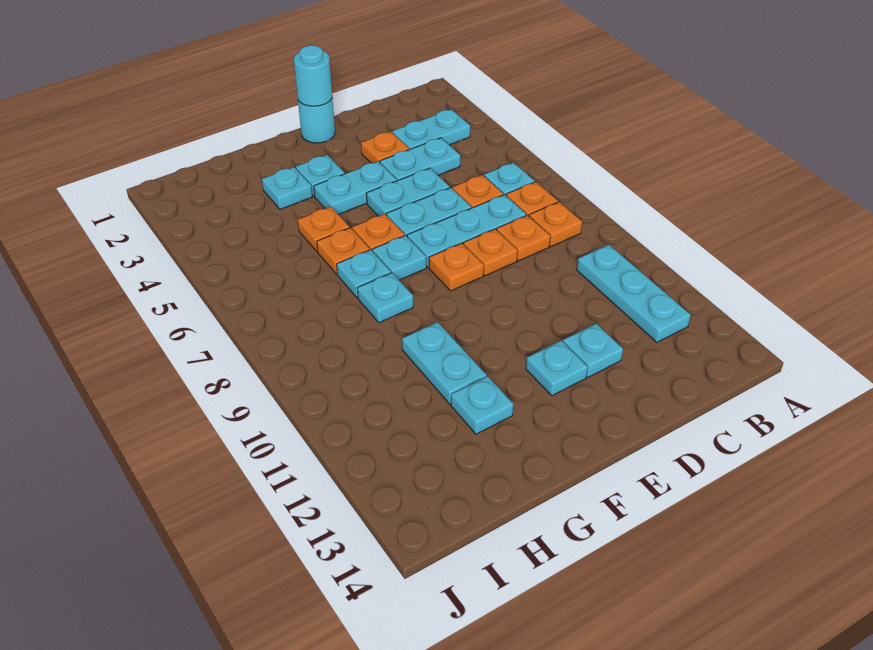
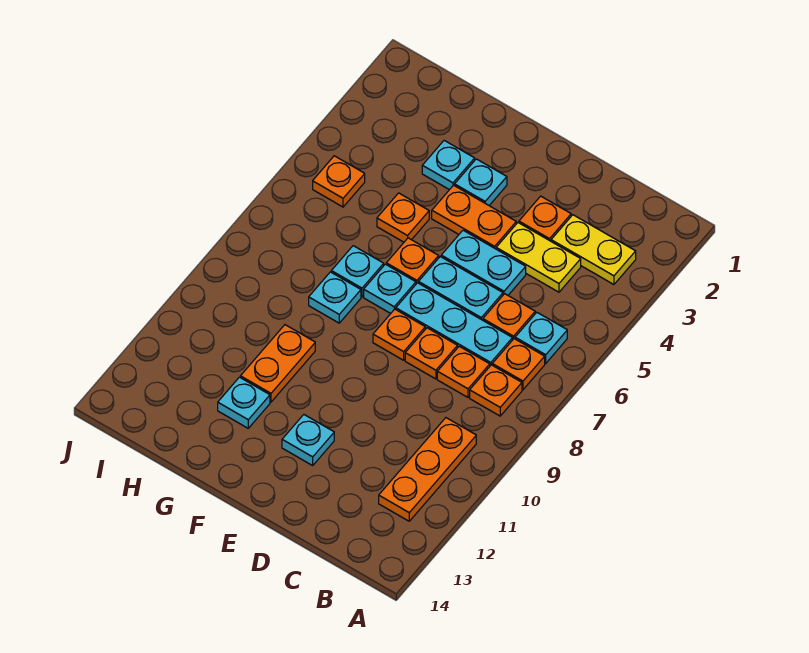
cyan plate B3:C3 level 1 -> yellow plate B3:C3 level 1
cyan plate B10:B12 level 1 -> orange plate B10:B12 level 1
cyan plate C4:D4 level 1 -> yellow plate C4:D4 level 1
cyan plate D12 level 1 -> none
cyan round brick E1 level 1 -> none
cyan round brick E1 level 2 -> none
cyan plate E4:F4 level 1 -> orange plate E4:F4 level 1
orange plate G6 level 1 -> orange plate I5 level 1
cyan plate G10:G11 level 1 -> orange plate G10:G11 level 1

